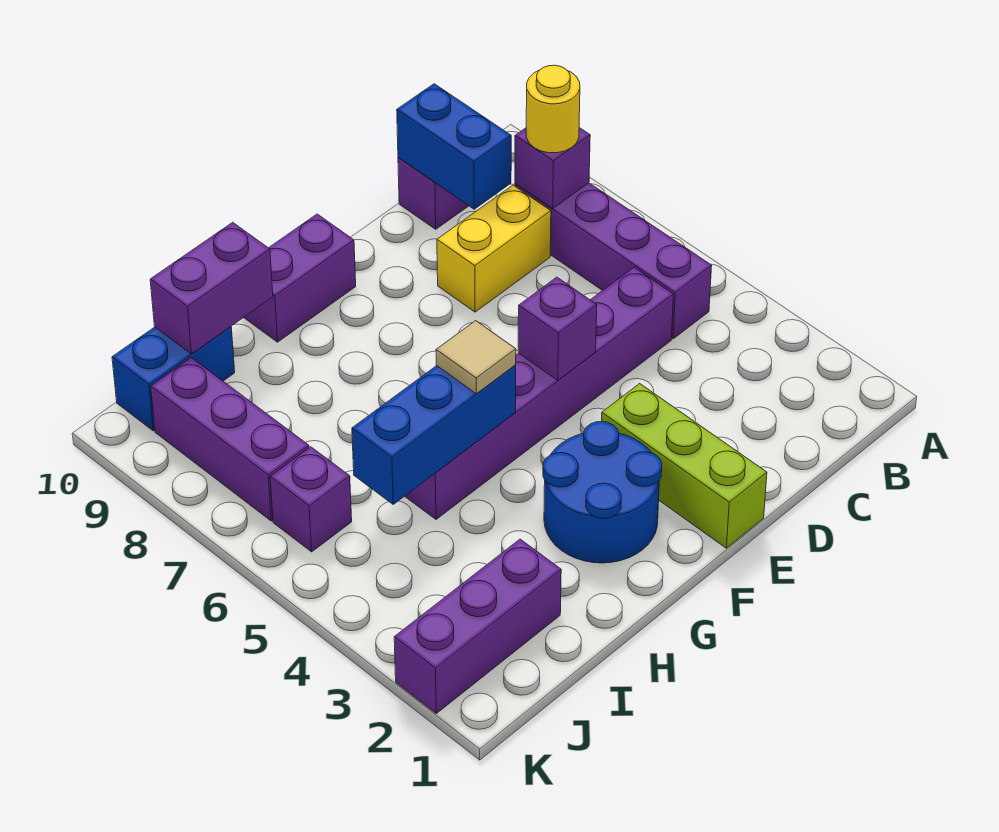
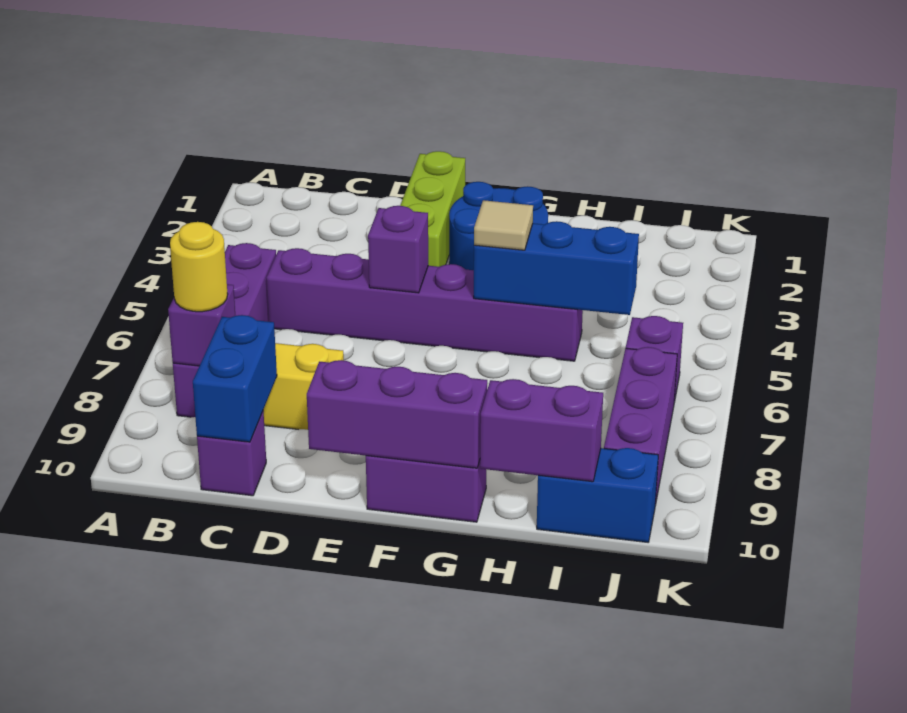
purple brick I2:K2 level 1 -> purple brick E10:G10 level 2

